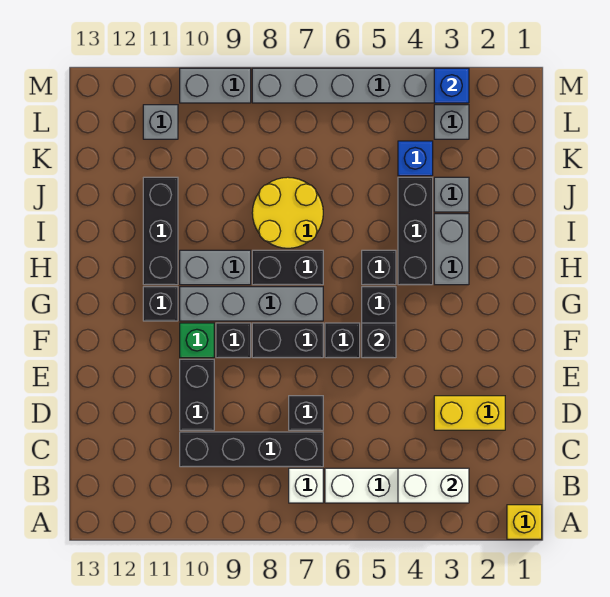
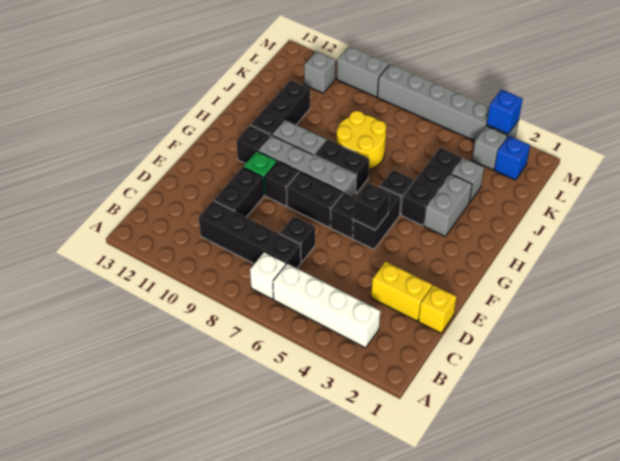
yellow brick A1 level 1 -> yellow brick D1 level 1
white brick B3:B4 level 2 -> none
blue brick K4 level 1 -> blue brick L2 level 1

